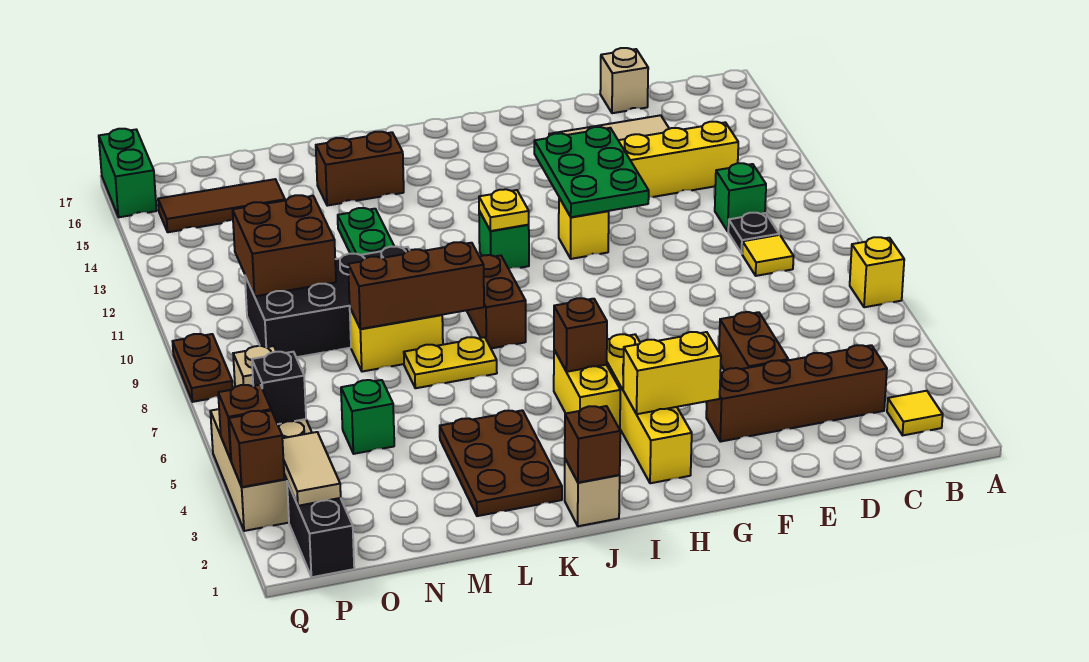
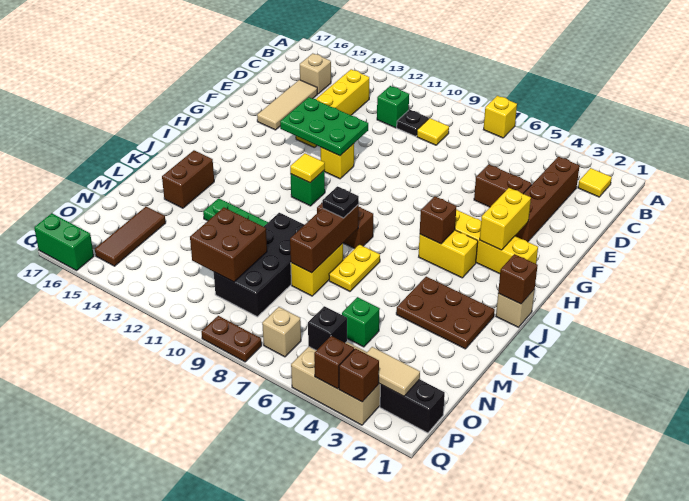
tan brick D17 level 1 -> tan brick C15 level 1
yellow plate I11 level 2 -> yellow tile I11 level 2
none -> black plate K8 level 3

